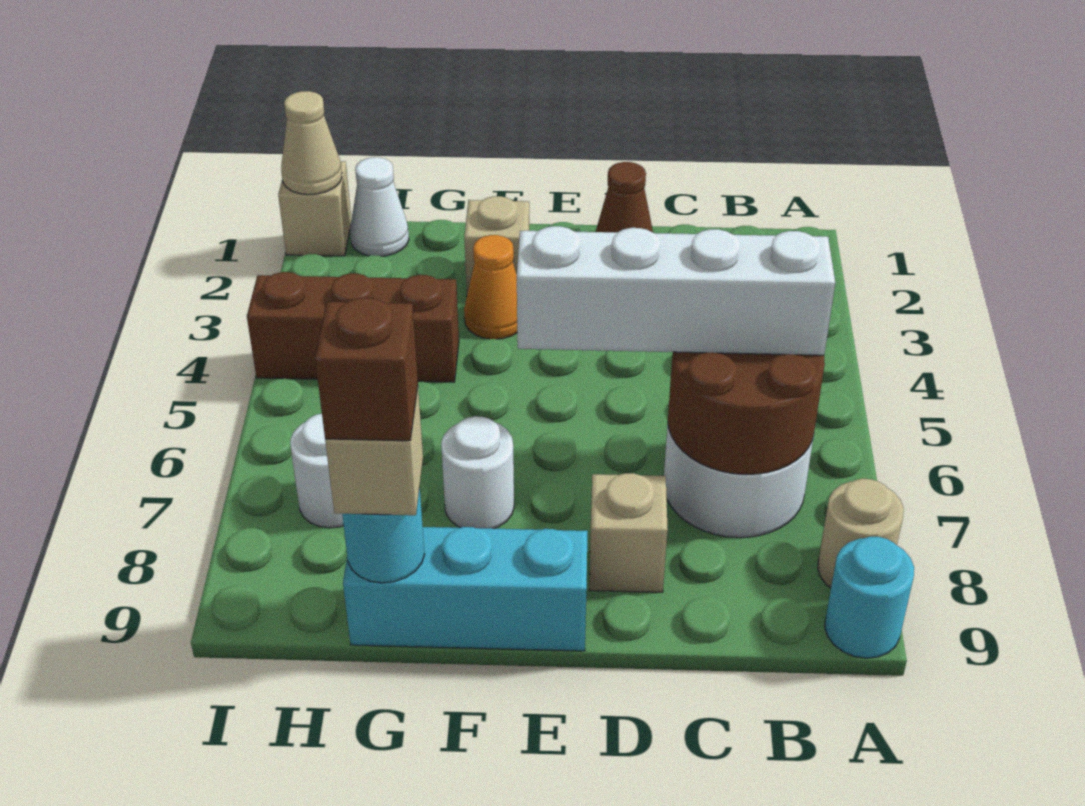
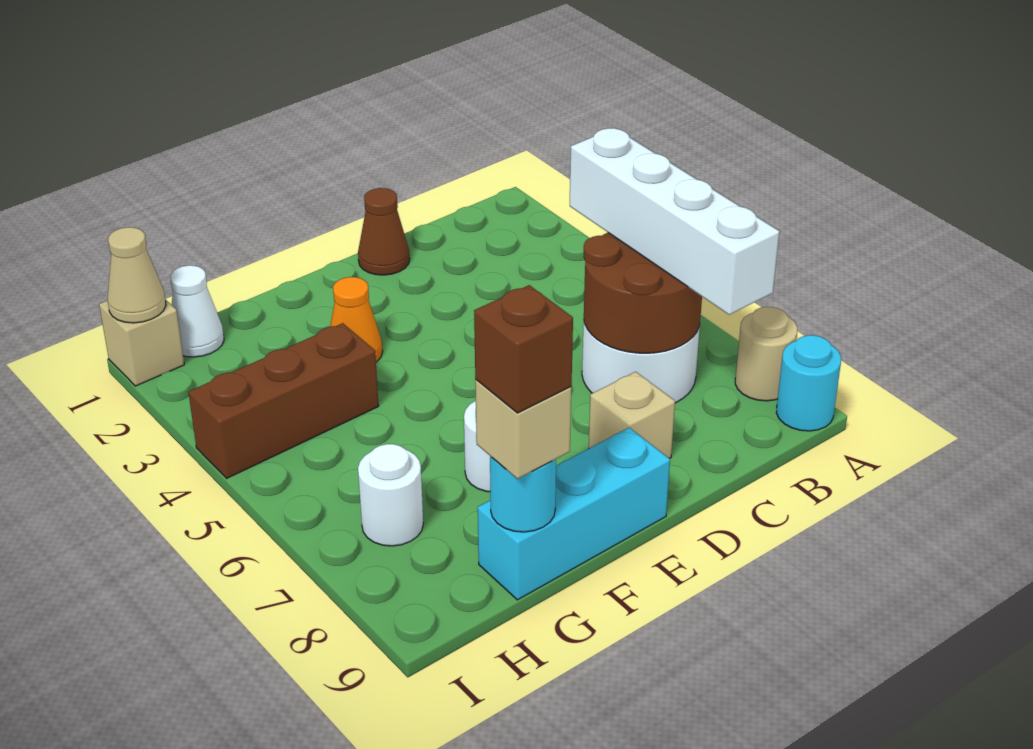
white brick B6:E6 level 3 -> white brick B5:B8 level 3
tan brick F2 level 1 -> none

